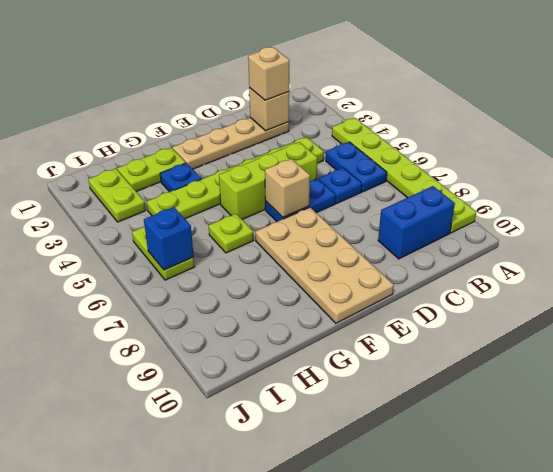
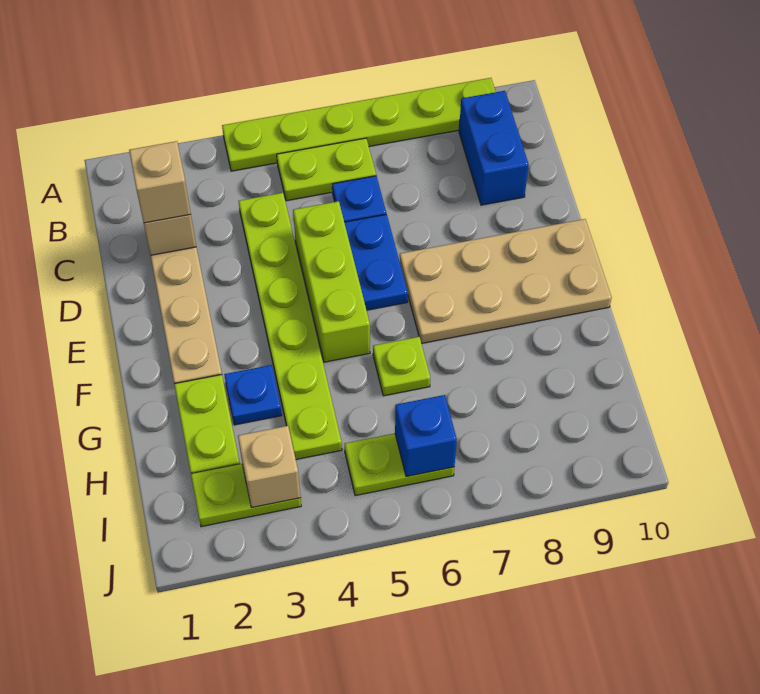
blue plate B5:B6 level 1 -> lime plate B5:B6 level 1
tan brick E6 level 2 -> tan brick I3 level 2

